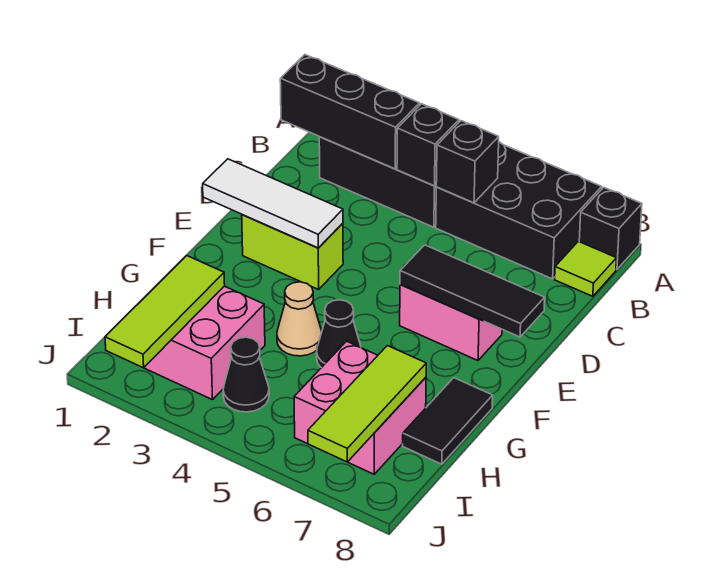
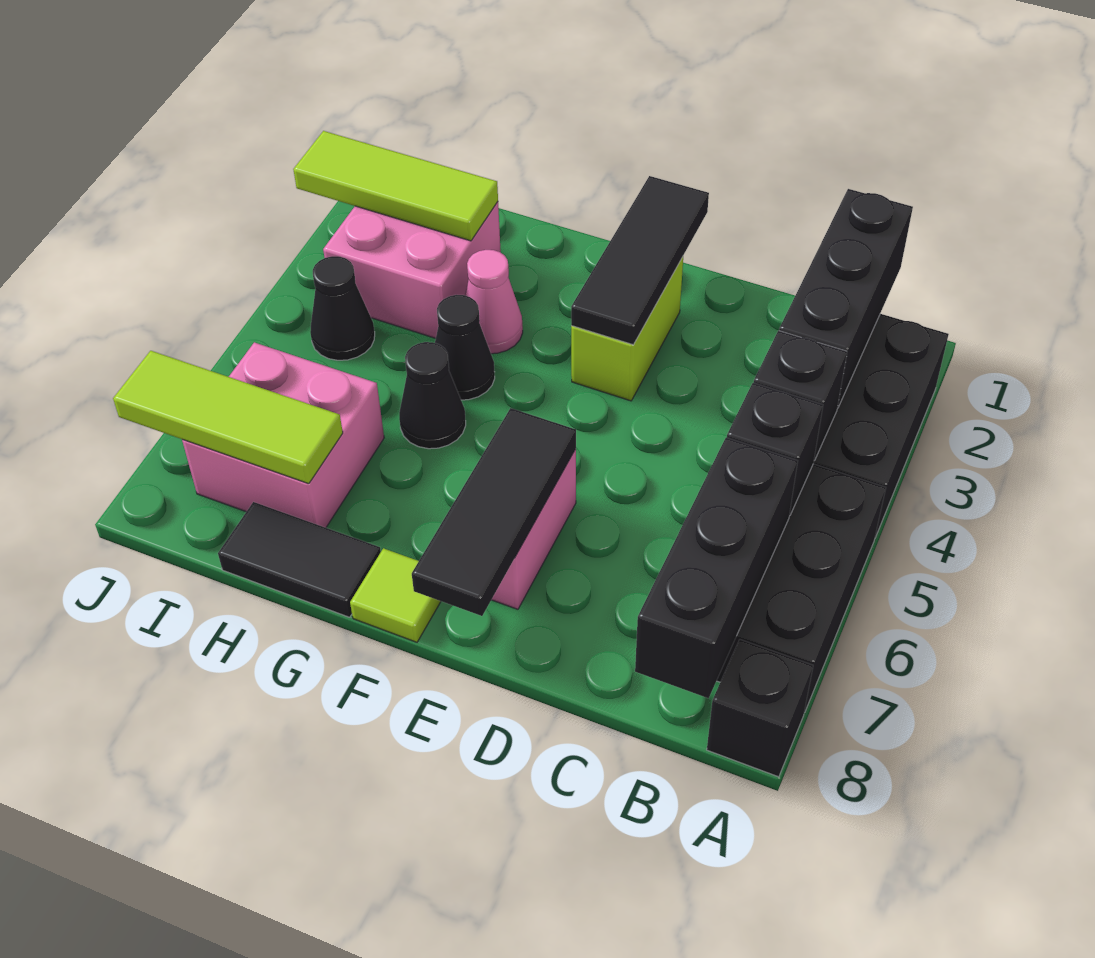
none -> black brick B6:B8 level 2
lime tile B8 level 1 -> lime tile F8 level 1
white tile E1:E3 level 2 -> black tile E1:E3 level 2
none -> pink cone G3 level 1
tan cone G4 level 1 -> black cone G4 level 1

